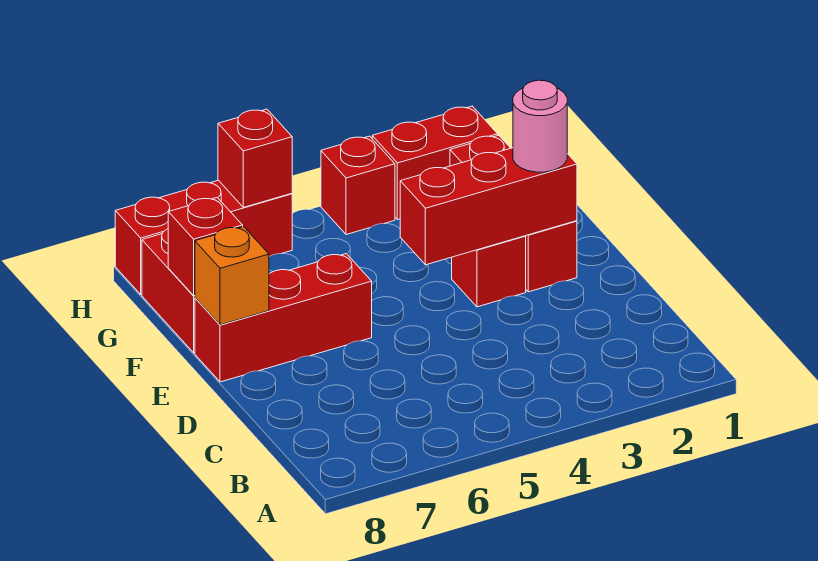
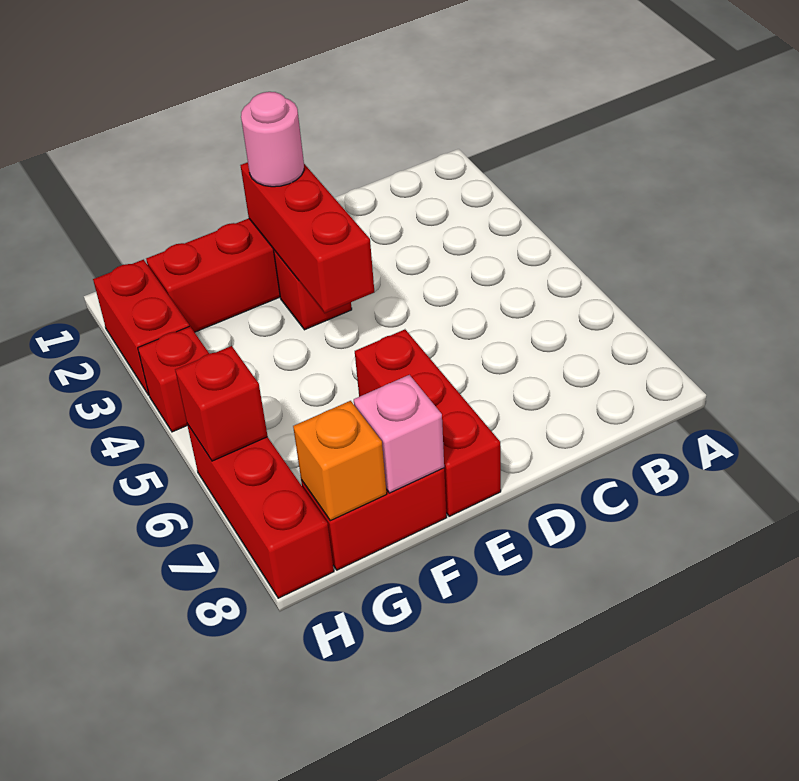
orange brick E8 level 2 -> orange brick G8 level 2
red brick F8 level 2 -> pink brick F8 level 2

